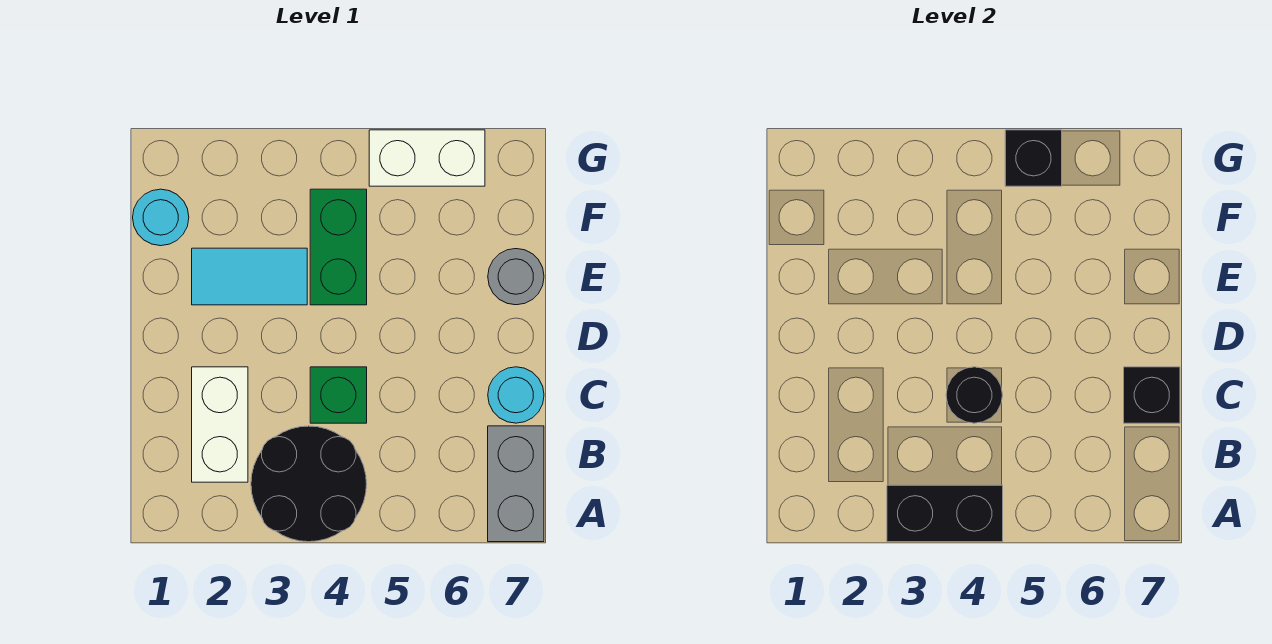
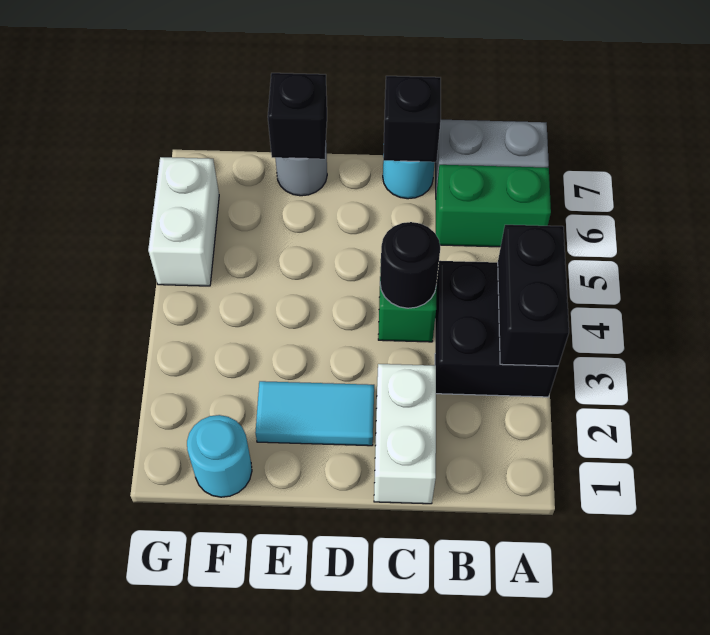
black round brick A3:B4 level 1 -> black brick A3:B4 level 1
white brick B2:C2 level 1 -> white brick C1:C2 level 1
cyan tile E2:E3 level 1 -> cyan tile D2:E2 level 1
green brick E4:F4 level 1 -> green brick A6:B6 level 1
black brick G5 level 2 -> black brick E7 level 2

